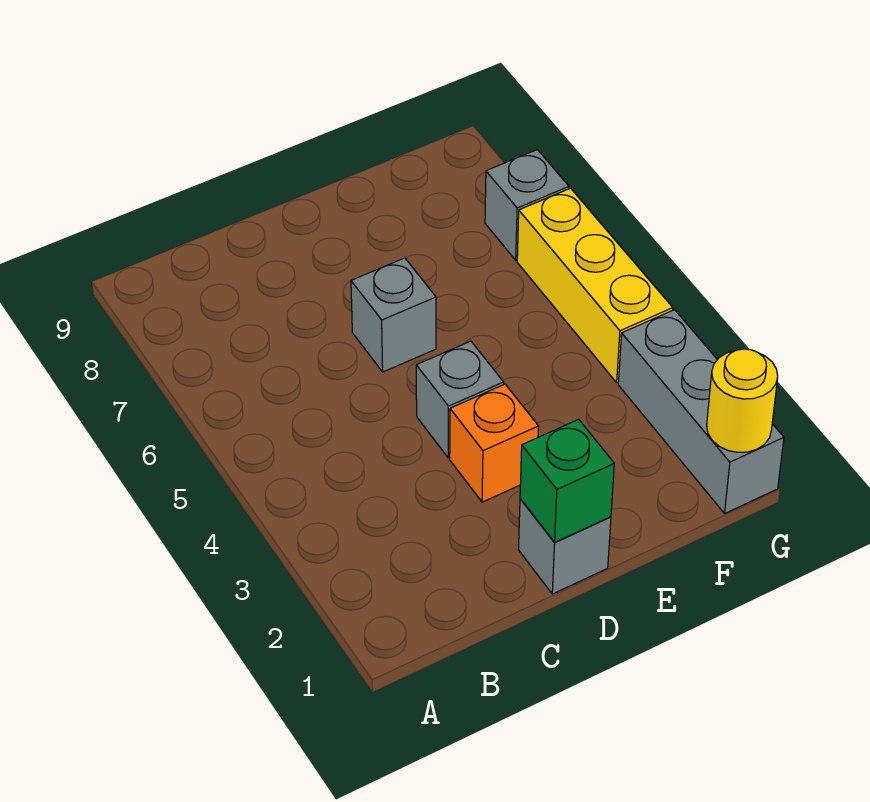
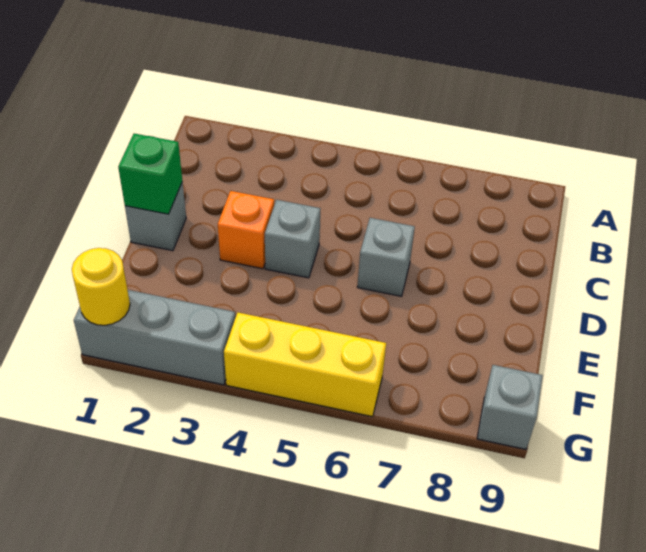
grey brick G7 level 1 -> grey brick G9 level 1

